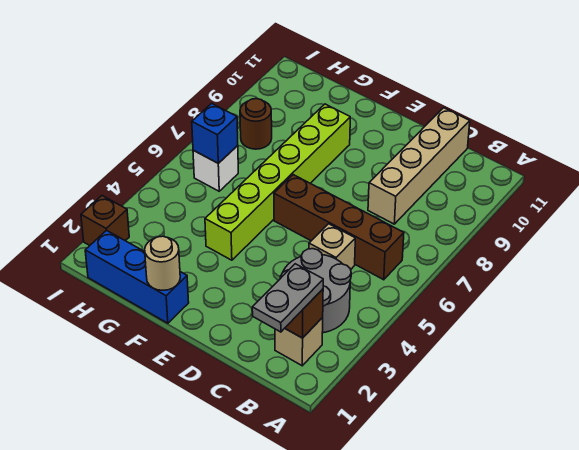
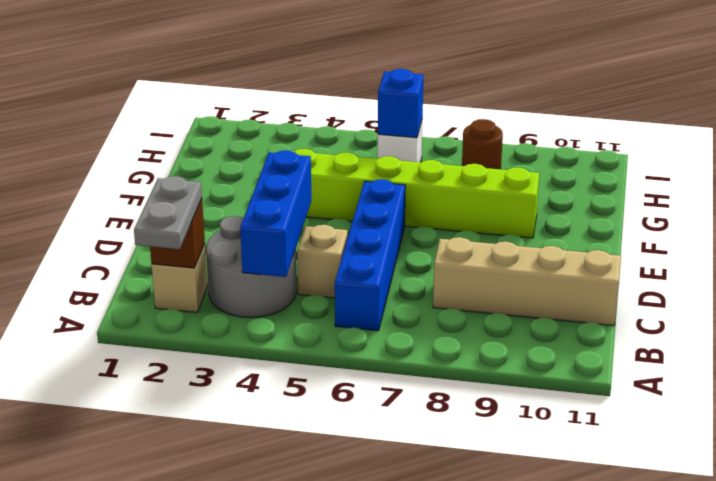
grey plate B1:B2 level 3 -> grey plate A2:B2 level 3
brown brick B6:E6 level 1 -> blue brick B6:E6 level 1
blue brick F1:H1 level 1 -> blue brick B4:D4 level 2
tan round brick F1 level 2 -> none
brown brick I2 level 1 -> none

